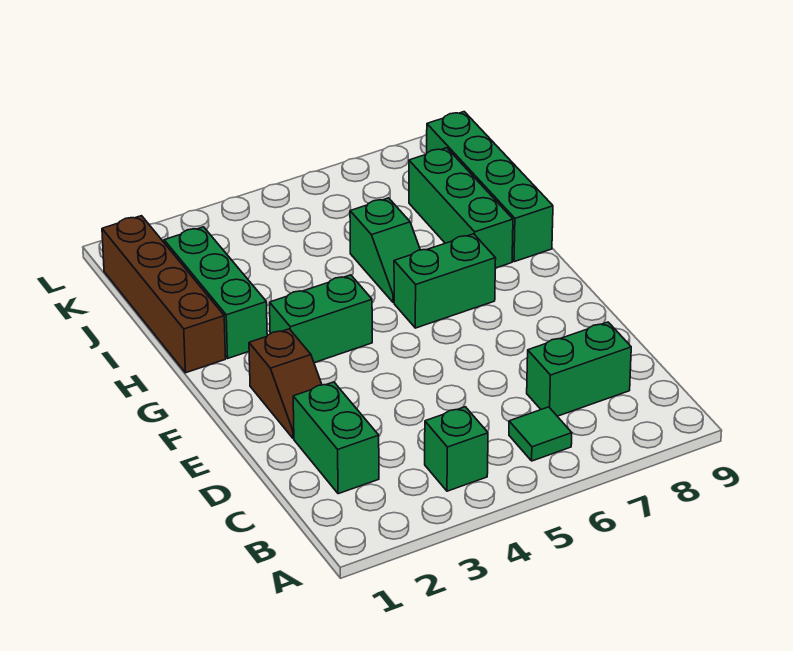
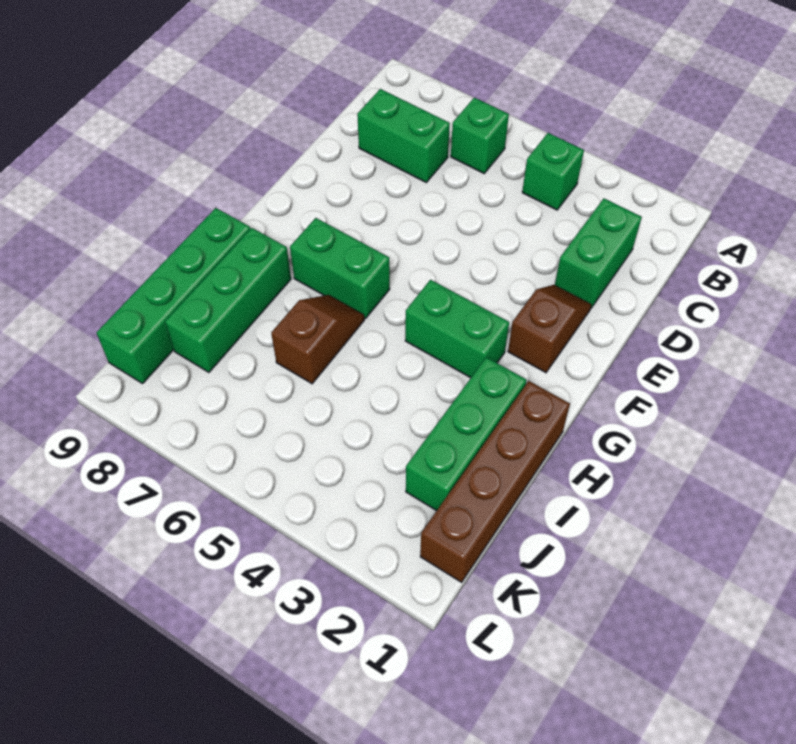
green tile B6 level 1 -> green brick B6 level 1
green slope H6:I6 level 1 top I -> brown slope H6:I6 level 1 top I

